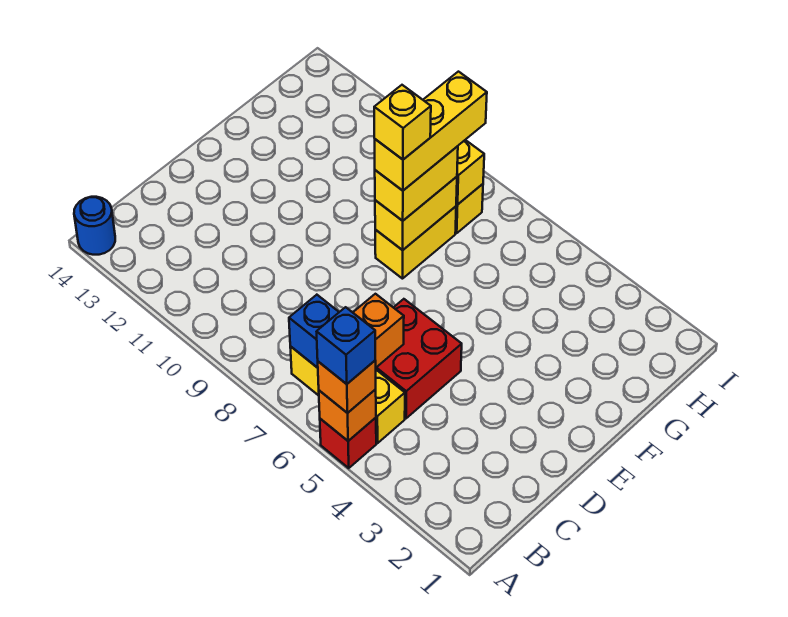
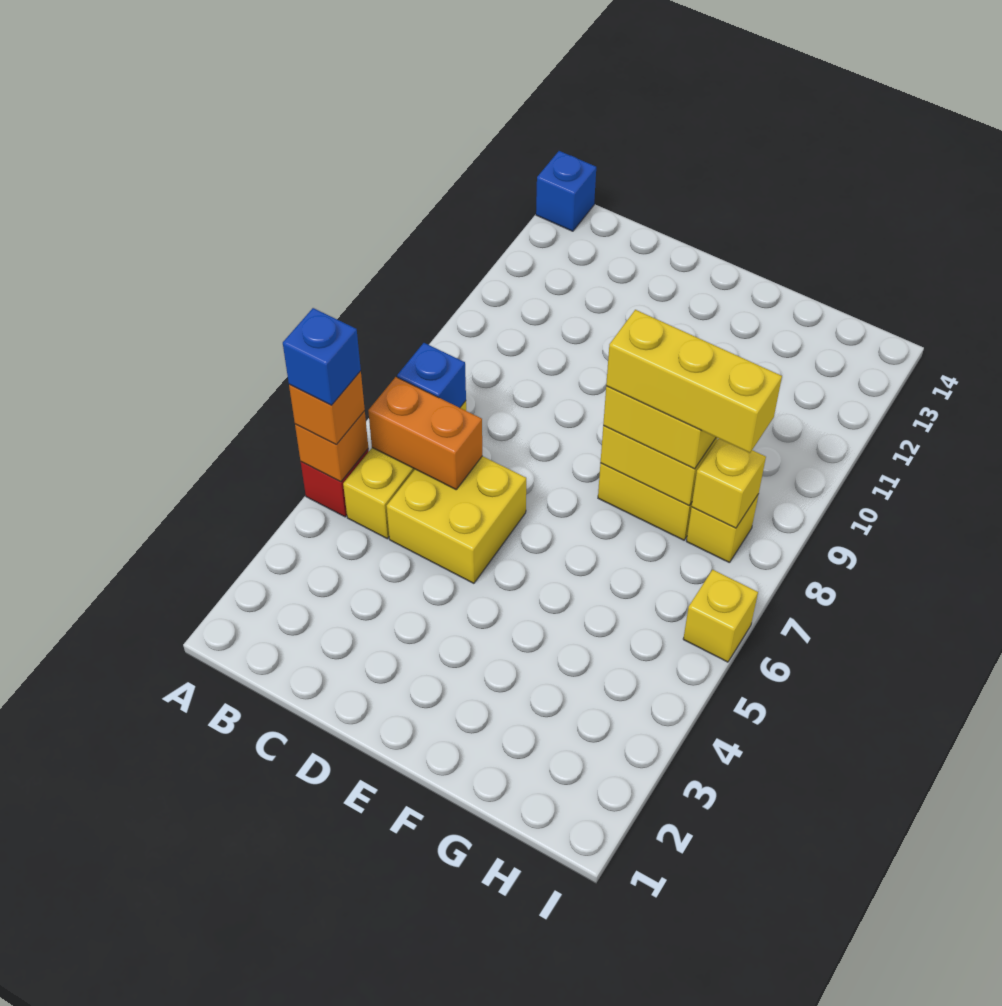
blue round brick A14 level 1 -> blue brick A14 level 1
red brick C5:D6 level 1 -> yellow brick C5:D6 level 1
yellow brick F8 level 5 -> yellow brick I6 level 1

